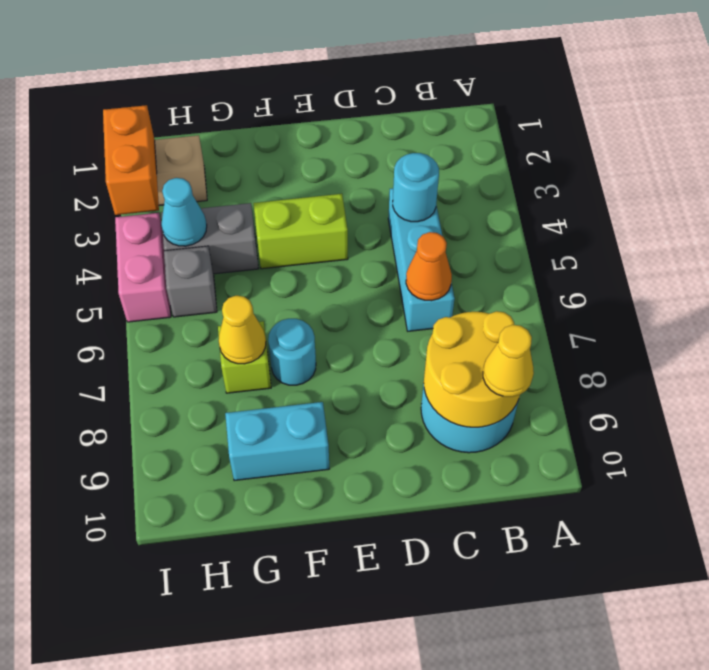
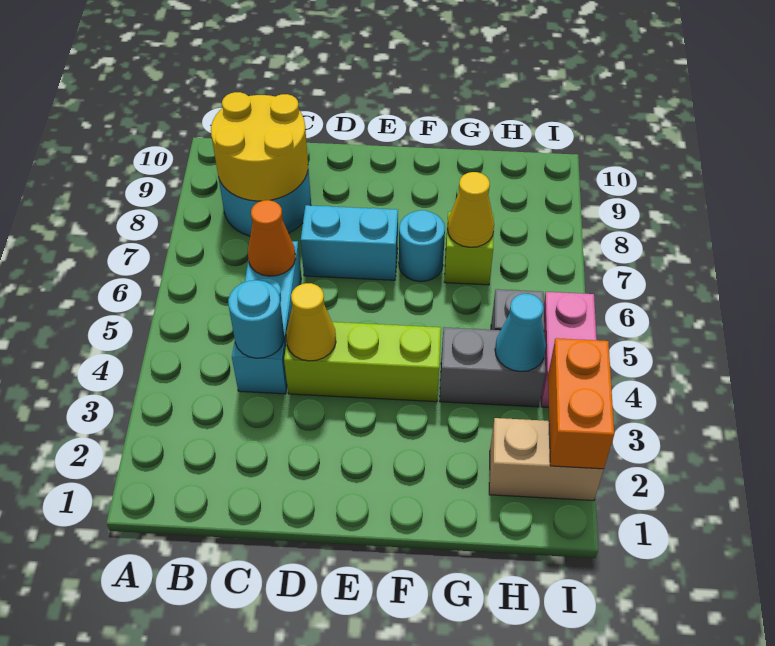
yellow cone B9 level 3 -> yellow cone D4 level 2
lime brick E4:F4 level 1 -> lime brick D4:F4 level 1
cyan brick F9:G9 level 1 -> cyan brick D7:E7 level 1

